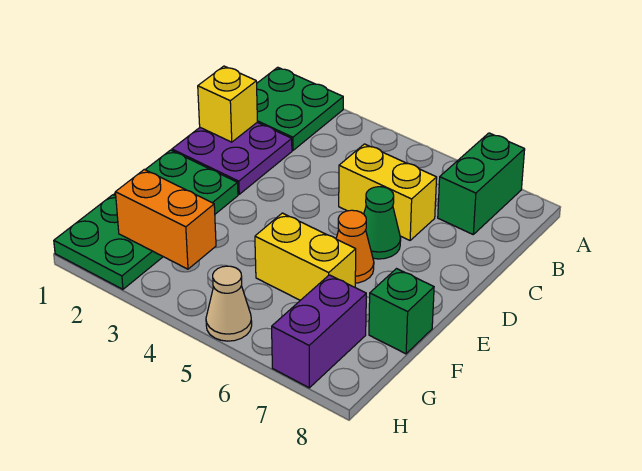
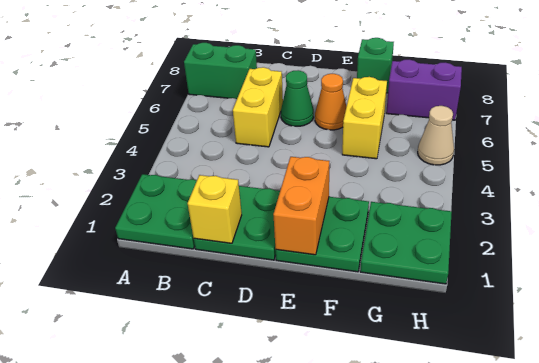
purple plate C1:D2 level 1 -> green plate C1:D2 level 1
orange brick G2:G3 level 2 -> orange brick E1:E2 level 2

